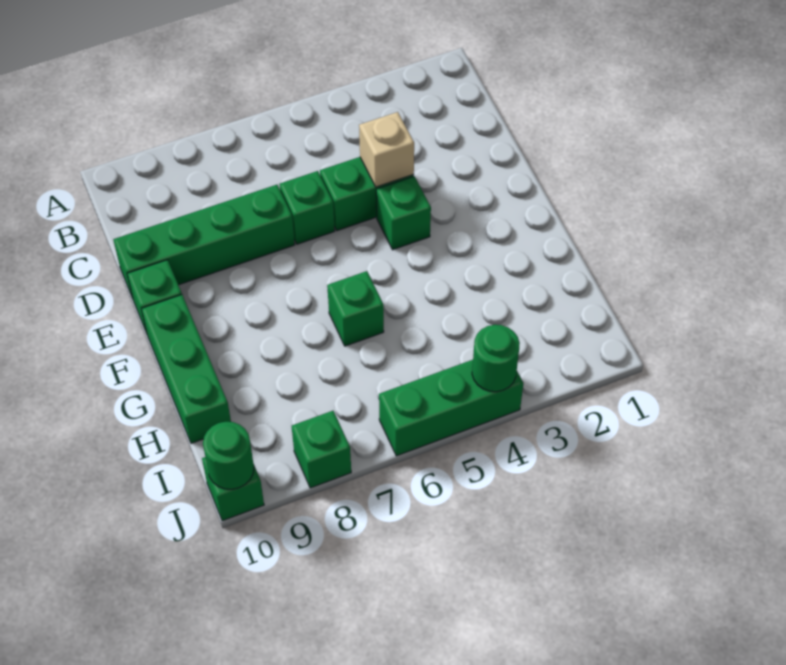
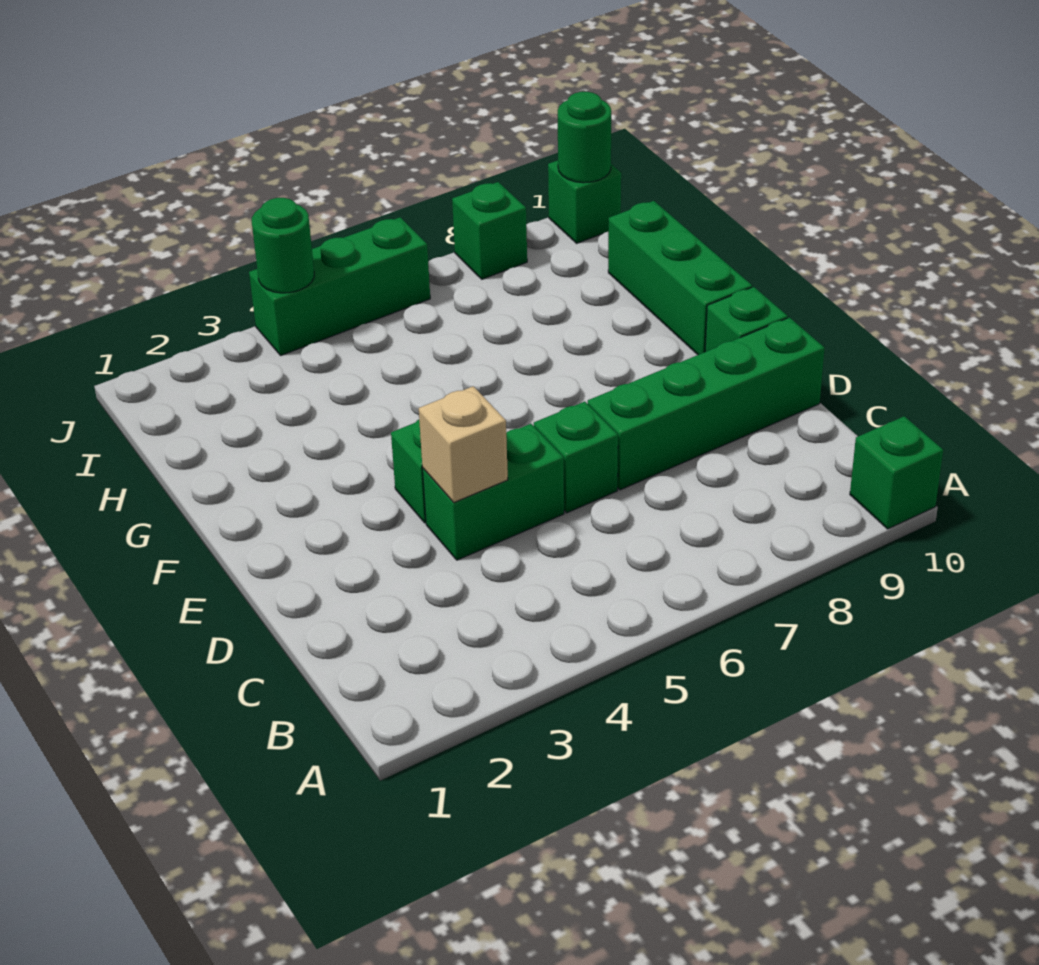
green brick G6 level 1 -> green brick A10 level 1

